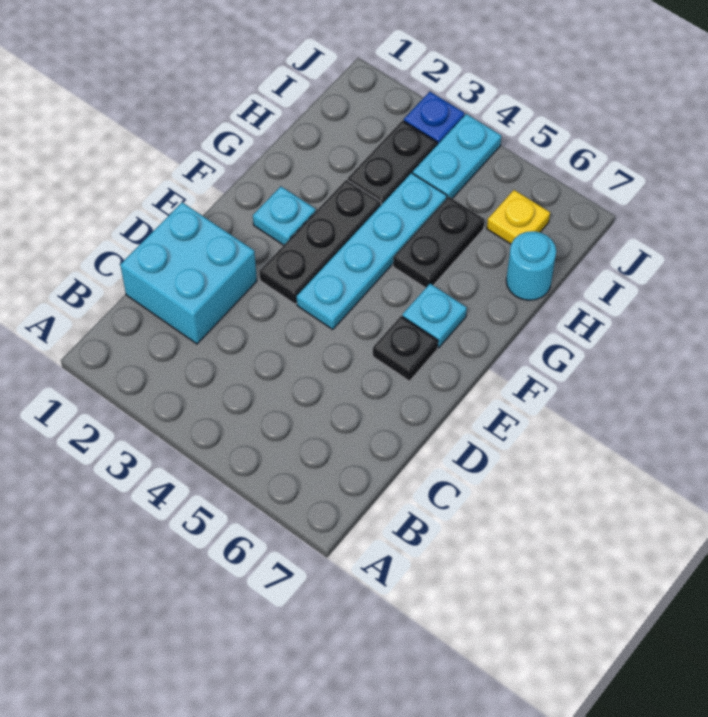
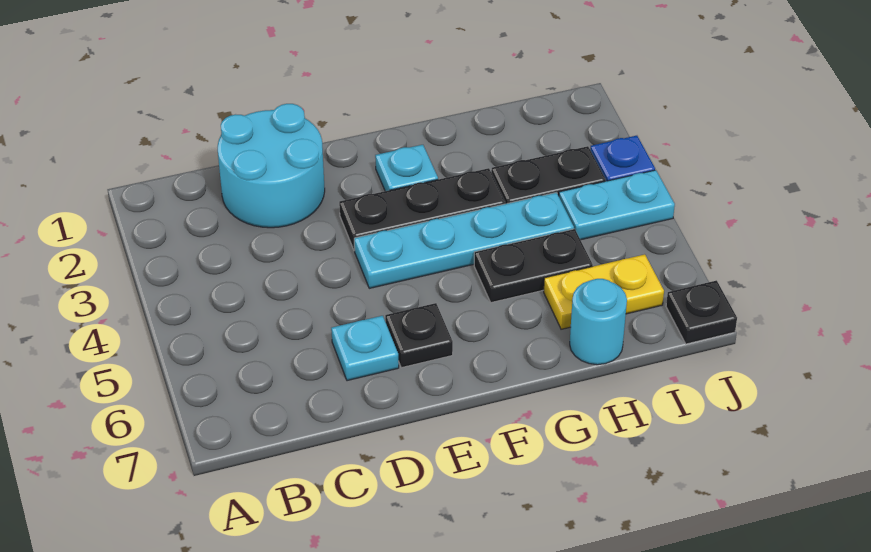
cyan brick C1:D2 level 1 -> cyan round brick C1:D2 level 1
cyan plate F6 level 1 -> cyan plate D6 level 1
yellow plate I6 level 1 -> yellow plate H6:I6 level 1
none -> black plate J7 level 1

